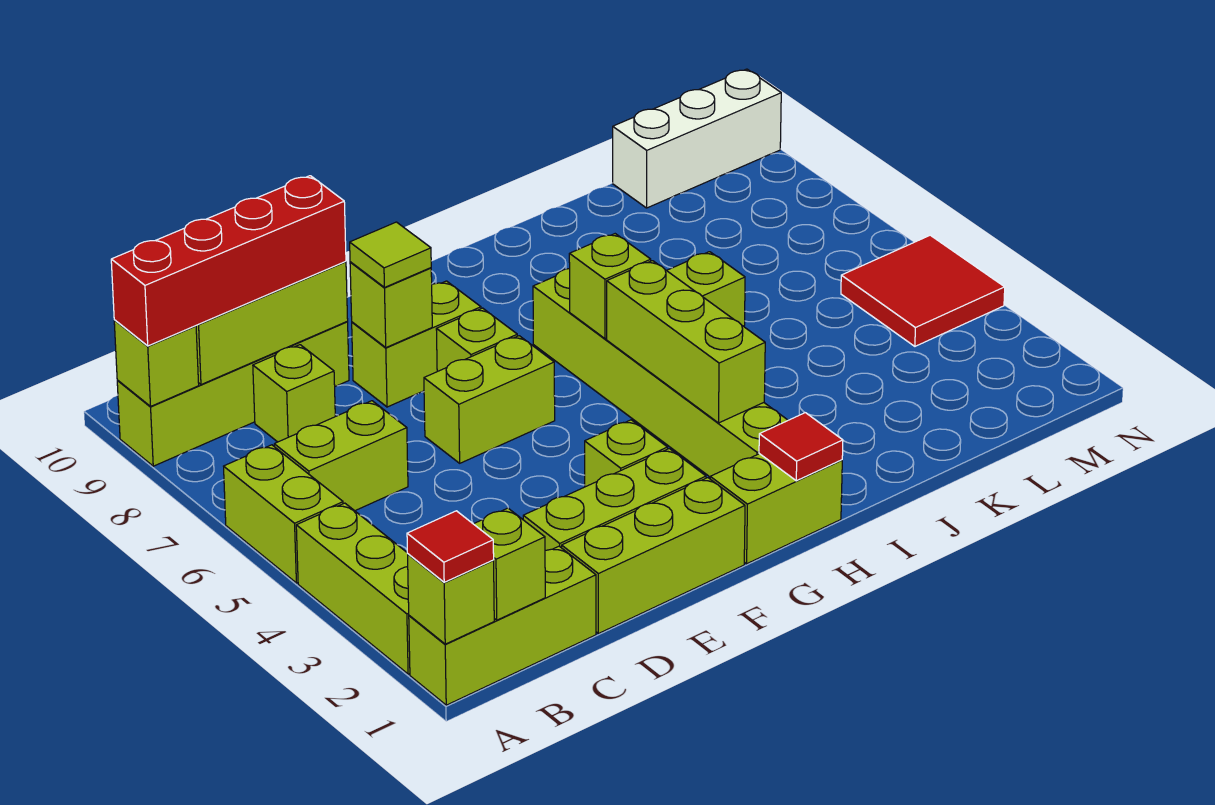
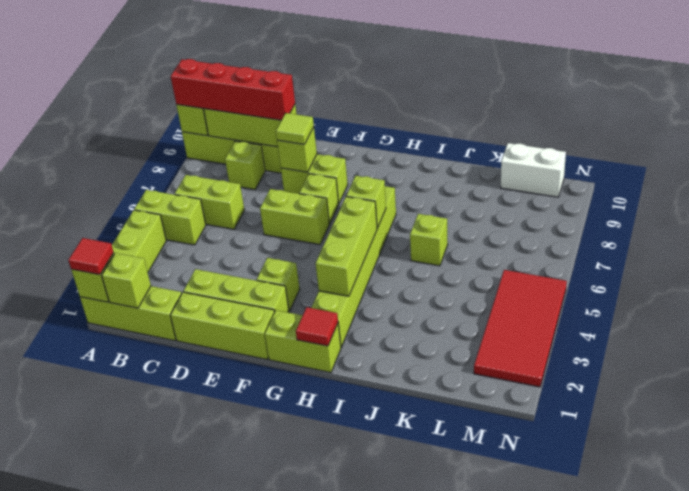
lime brick A5:A6 level 1 -> lime brick A5:B5 level 1
white brick L10:N10 level 1 -> white brick L10:M10 level 1
red tile M4:N5 level 1 -> red tile M2:N5 level 1

